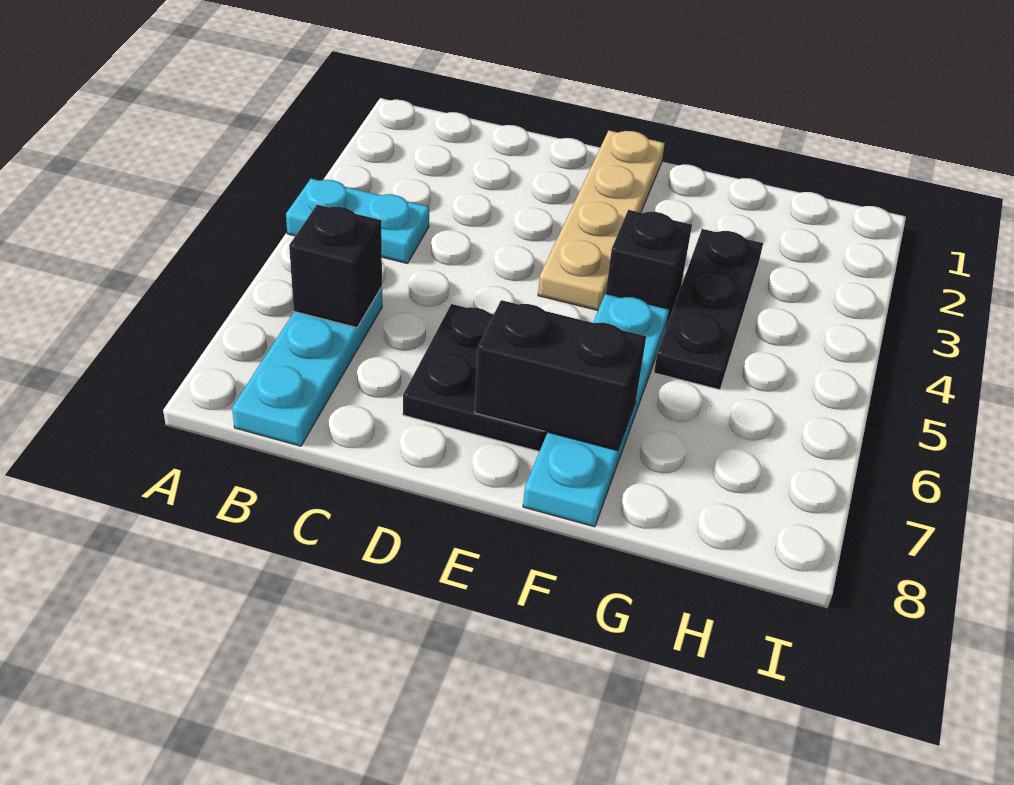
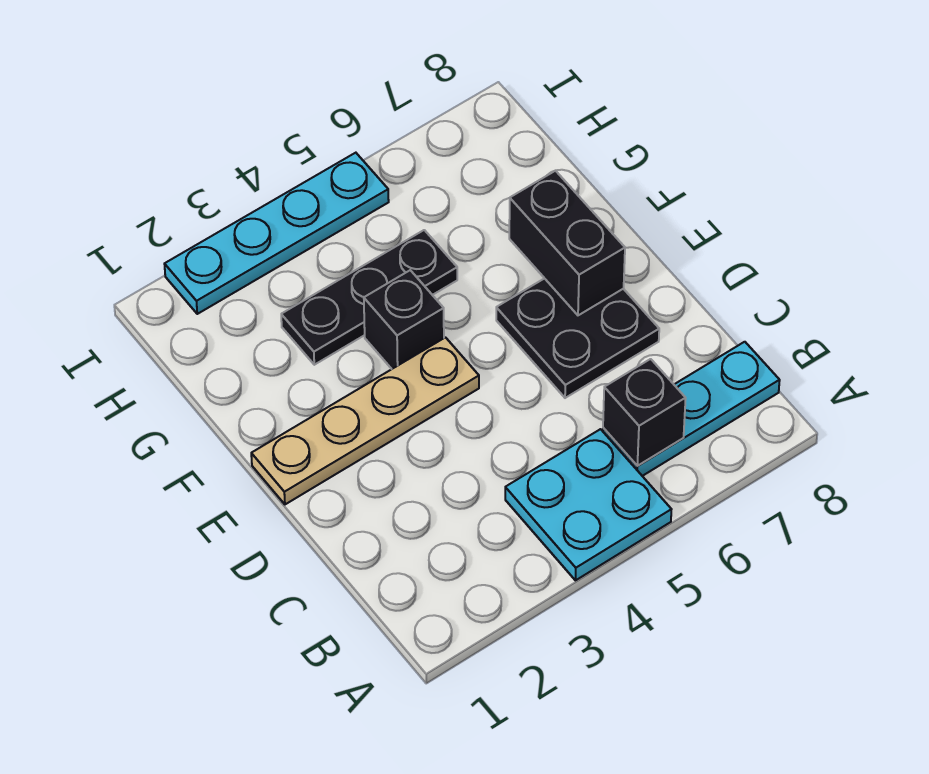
cyan plate A4:B4 level 1 -> cyan plate A4:B5 level 1
cyan plate F5:F8 level 1 -> cyan plate I2:I5 level 1

